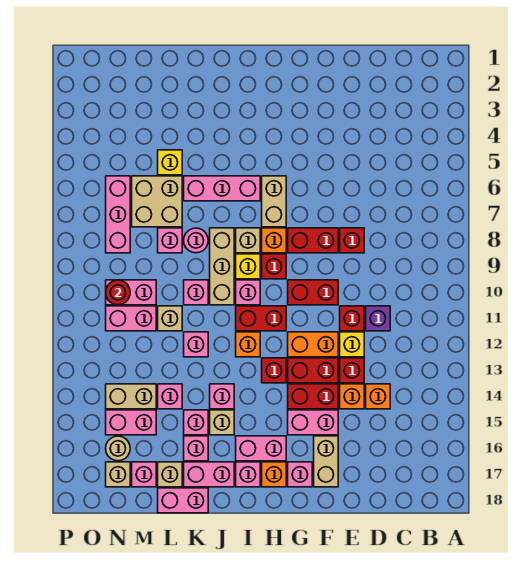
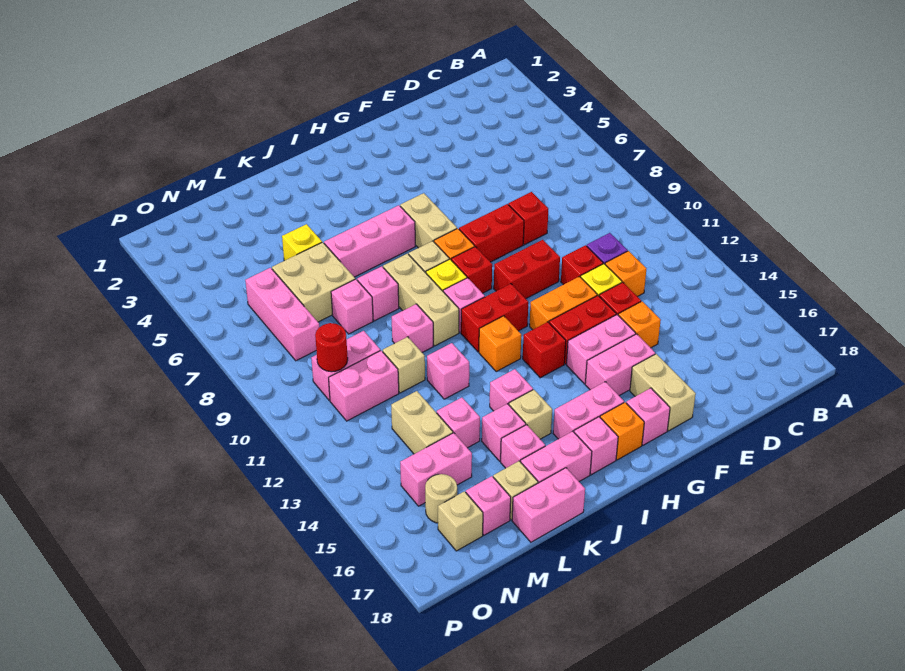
orange brick D14 level 1 -> orange brick D12 level 1
red brick F14:G14 level 1 -> pink brick F14:G14 level 1
pink round brick K8 level 1 -> pink brick K8 level 1
tan brick M14:N14 level 1 -> tan brick M13:M14 level 1

